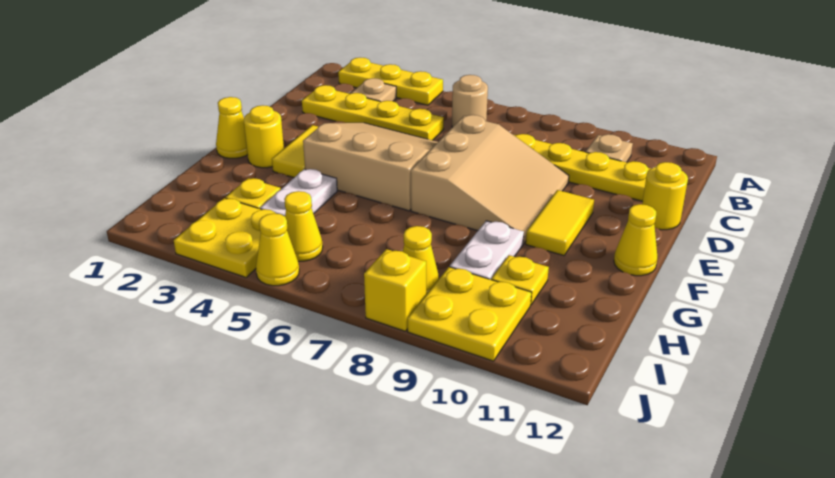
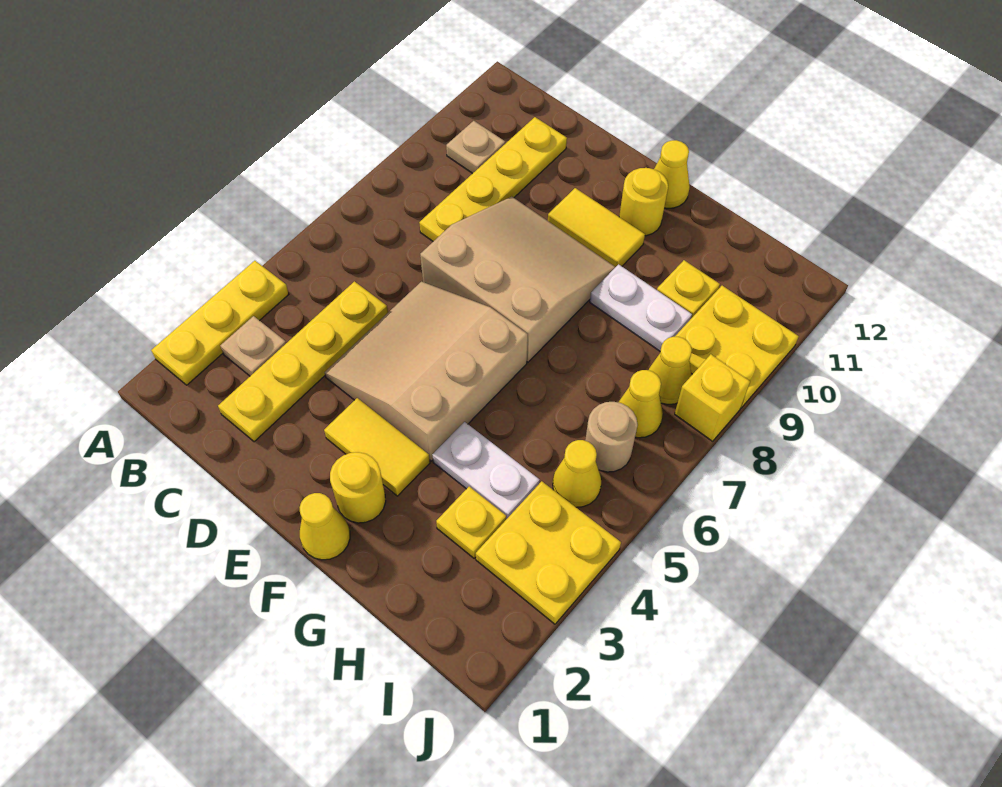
tan round brick B6 level 1 -> tan round brick I6 level 1
yellow round brick D12 level 1 -> yellow round brick F11 level 1
yellow cone J5 level 1 -> yellow cone I7 level 1

